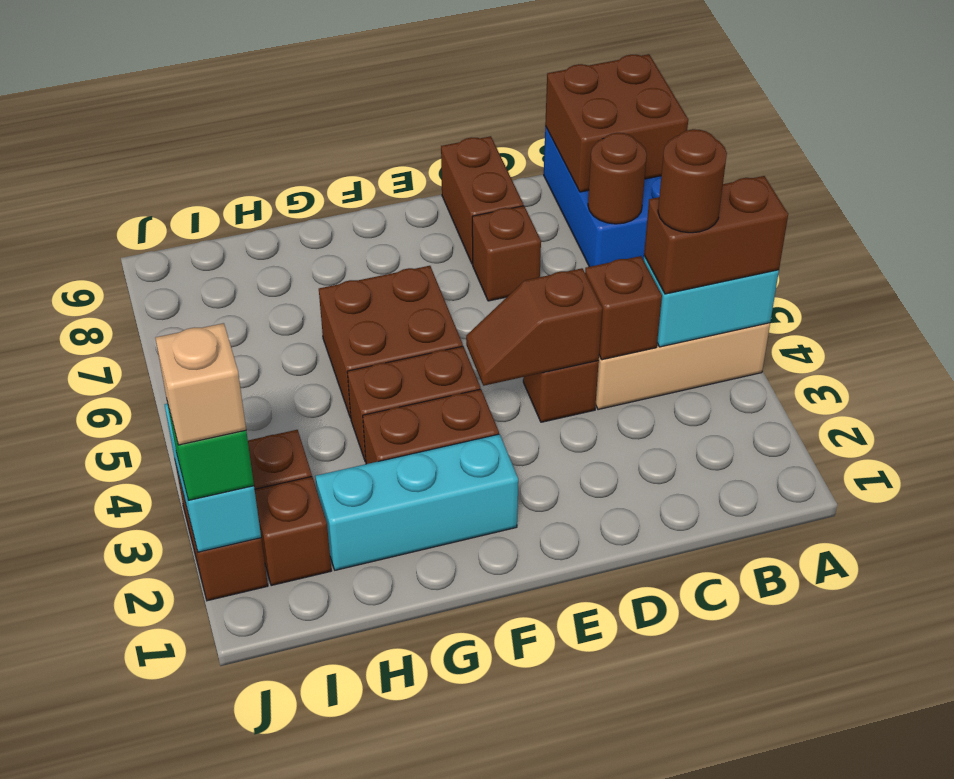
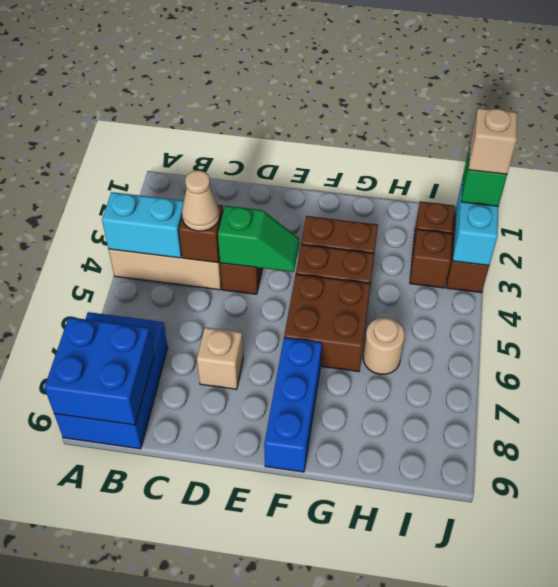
brown brick A4:B4 level 3 -> none
brown brick A8:B9 level 2 -> blue brick A8:B9 level 2
brown round brick B4 level 4 -> none
brown round brick B7 level 2 -> none
none -> tan cone C4 level 3
brown slope D4:E4 level 2 top D -> green slope D4:E4 level 2 top D
brown brick D7 level 1 -> tan brick D7 level 1
brown brick D8:D9 level 1 -> none
cyan brick F2:H2 level 1 -> none
none -> blue brick F7:F9 level 1
none -> tan round brick H6 level 1

